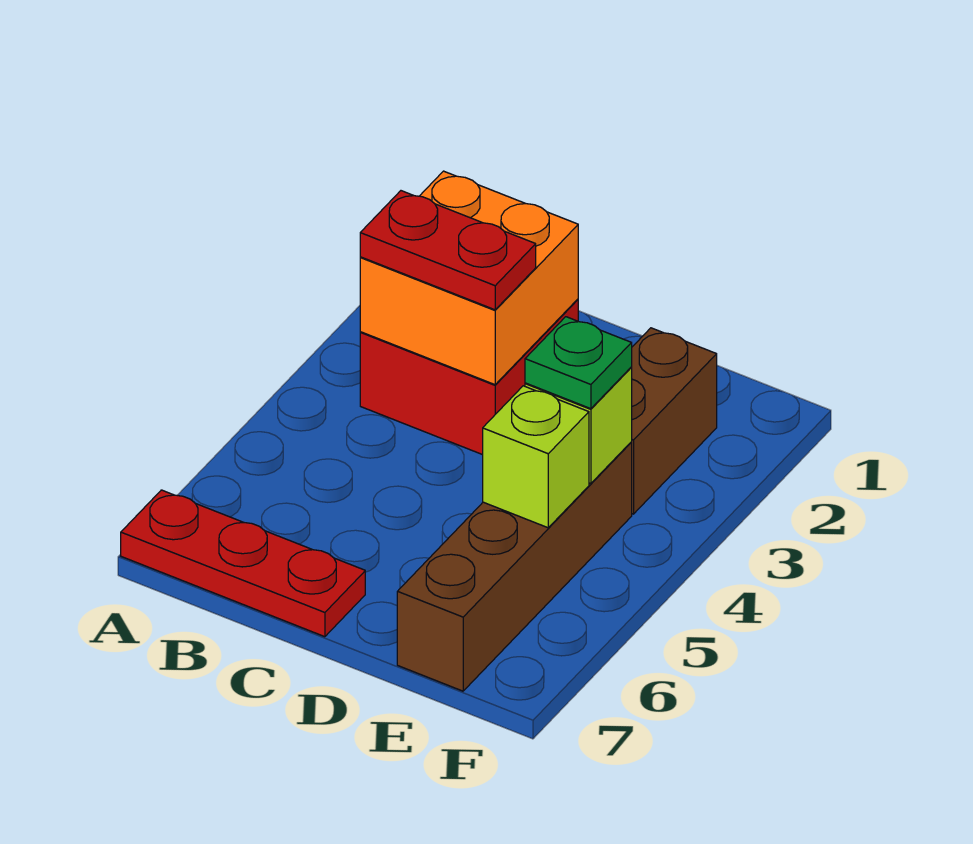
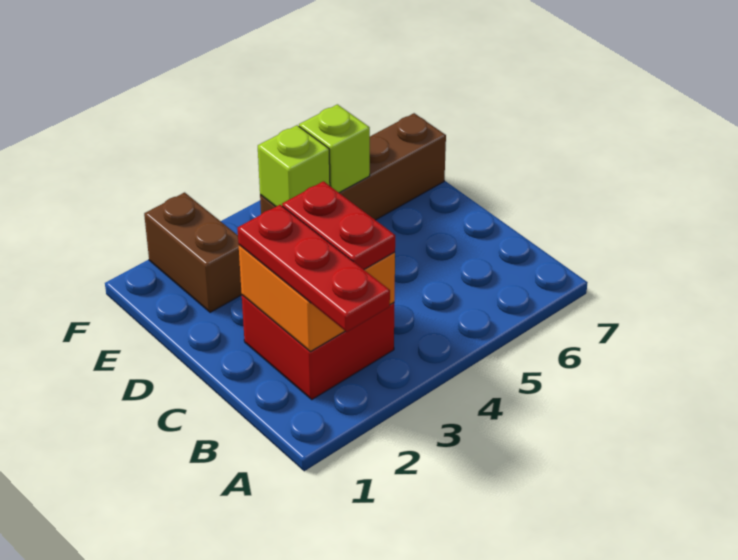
red plate A7:C7 level 1 -> red plate A2:C2 level 3
brown brick E2:E3 level 1 -> brown brick E2:F2 level 1
green plate E4 level 3 -> none

